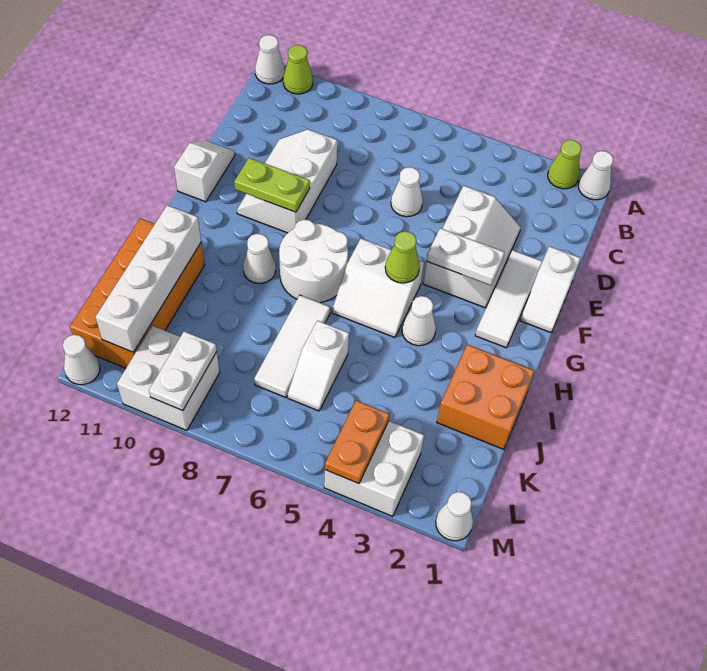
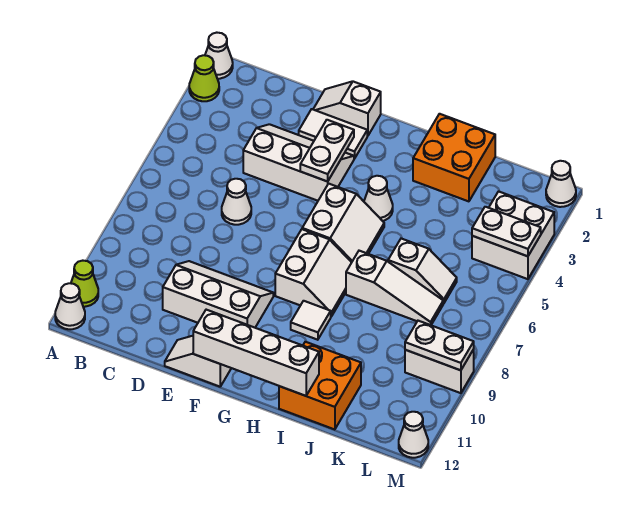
white slope D9:F10 level 1 top 9 -> white slope D9:F10 level 1 top 10
white slope E1:F1 level 1 top E -> white slope E1:F1 level 1 top F
white tile E2:G2 level 1 -> white tile E2:F2 level 1
lime plate F9:F10 level 2 -> none
lime cone G5 level 2 -> none
white round brick G7:H8 level 1 -> white slope G7:H8 level 1 top G
white cone H9 level 1 -> white tile H9 level 1
white tile I7:K7 level 1 -> white slope I7:K7 level 1 top I
orange brick I11:L12 level 1 -> orange brick I11:J12 level 1
white brick I11:L11 level 2 -> white brick F12:I12 level 2
orange plate L4:M4 level 2 -> white plate L4:M4 level 2
white brick L9:M10 level 1 -> white brick L9:M9 level 1

